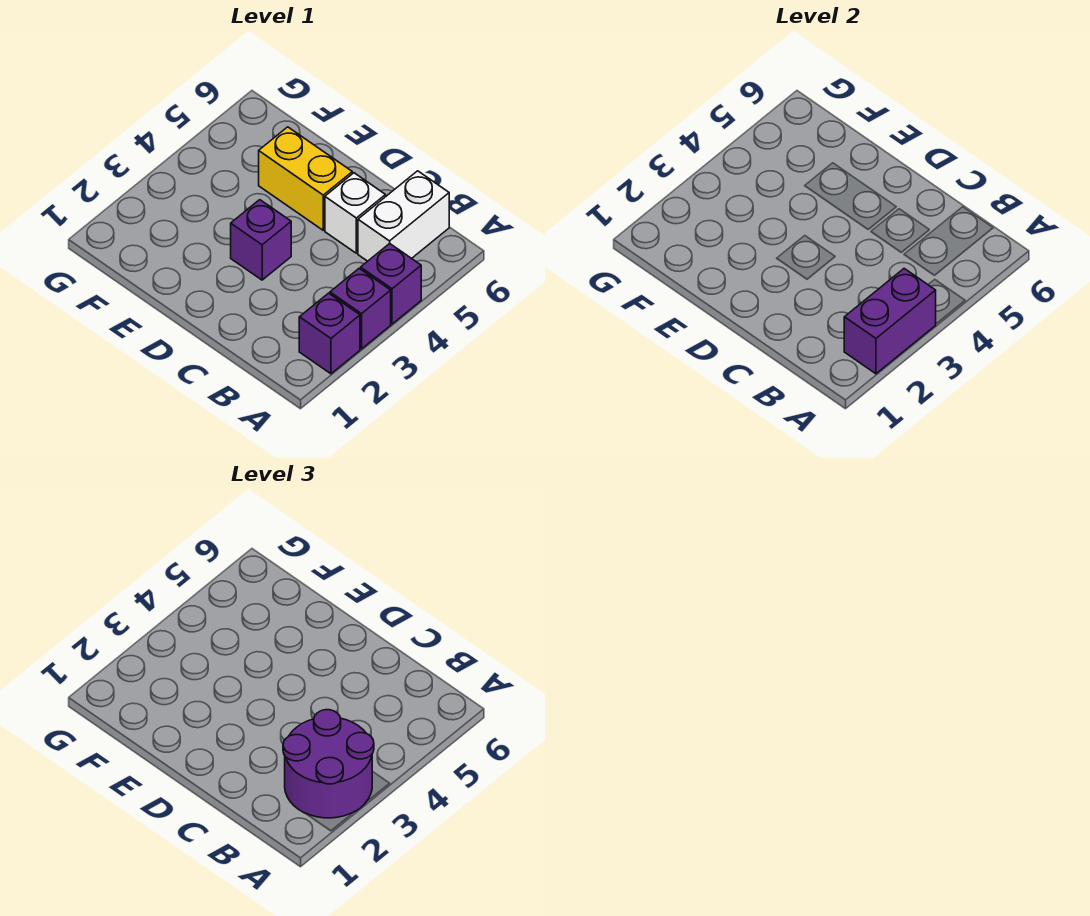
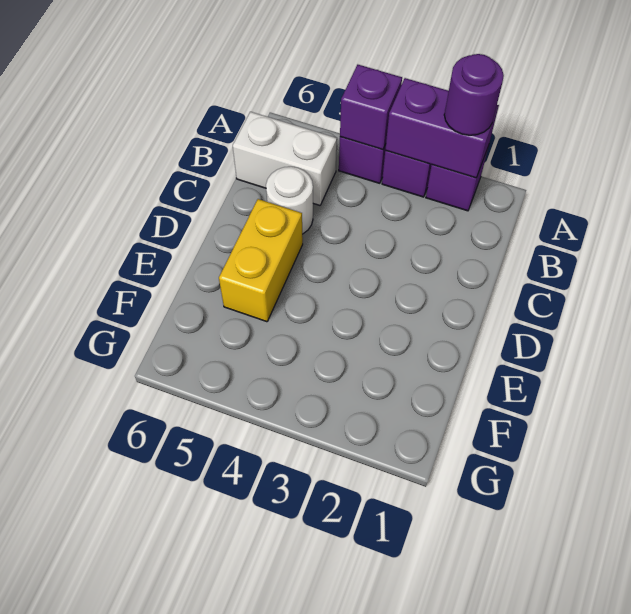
purple round brick A2:B3 level 3 -> purple round brick A2 level 3
white brick C5 level 1 -> white round brick C5 level 1
purple brick D3 level 1 -> purple brick A4 level 2

